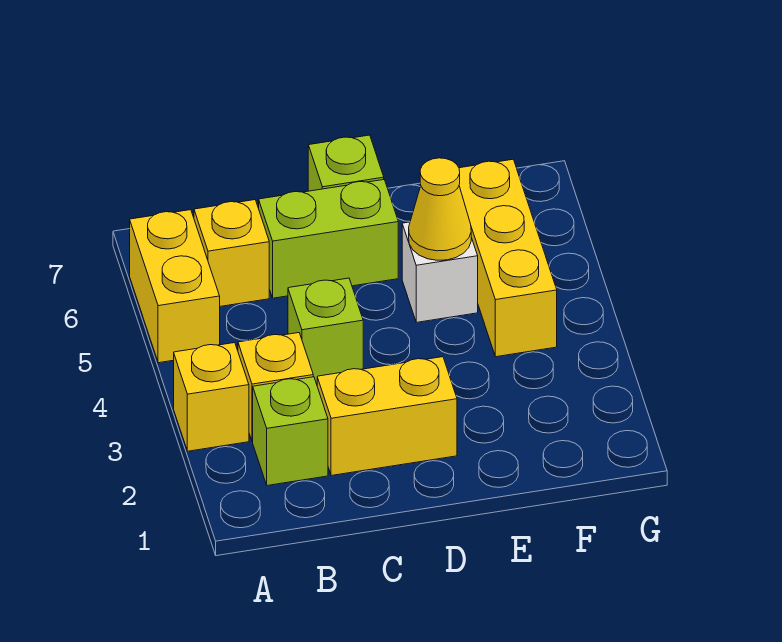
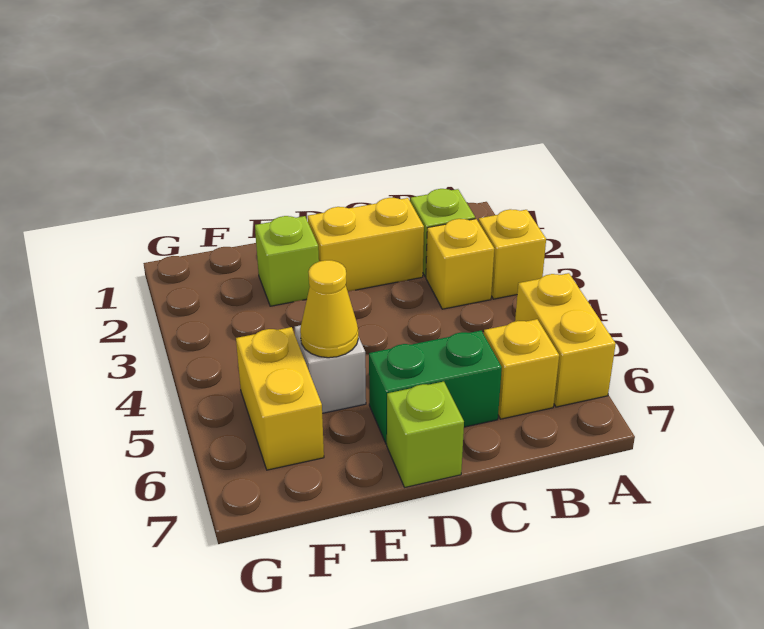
lime brick C4 level 1 -> lime brick E2 level 1
lime brick C6:D6 level 1 -> green brick C6:D6 level 1
yellow brick F4:F6 level 1 -> yellow brick F5:F6 level 1

